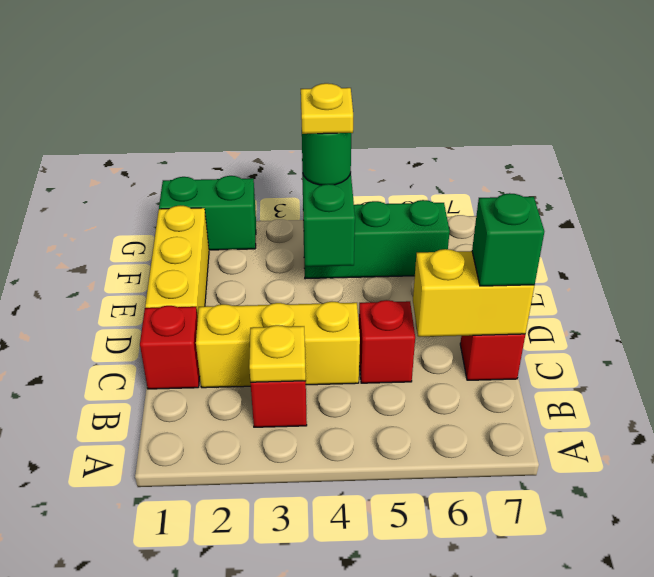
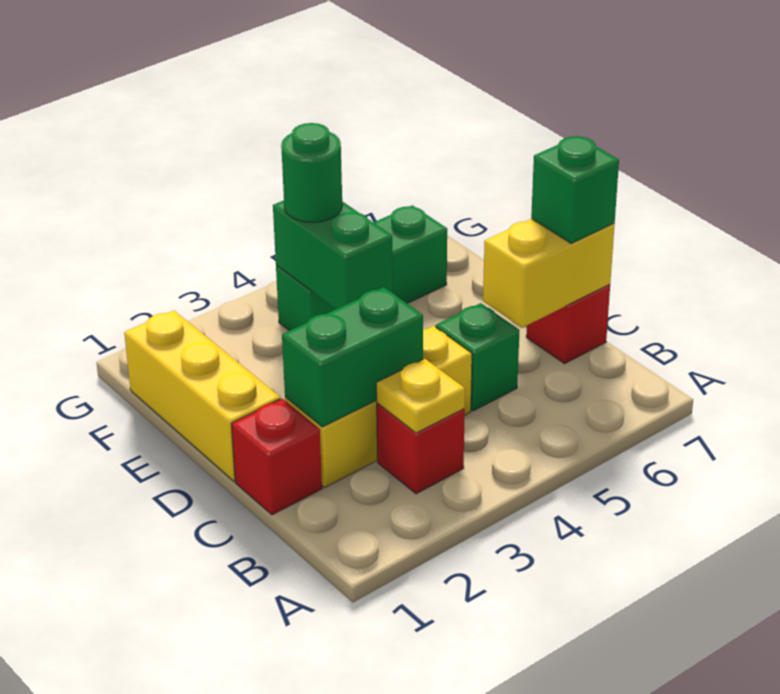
red brick C5 level 1 -> green brick C5 level 1
yellow plate F4 level 4 -> none
green brick G1:G2 level 1 -> green brick C2:C3 level 2

